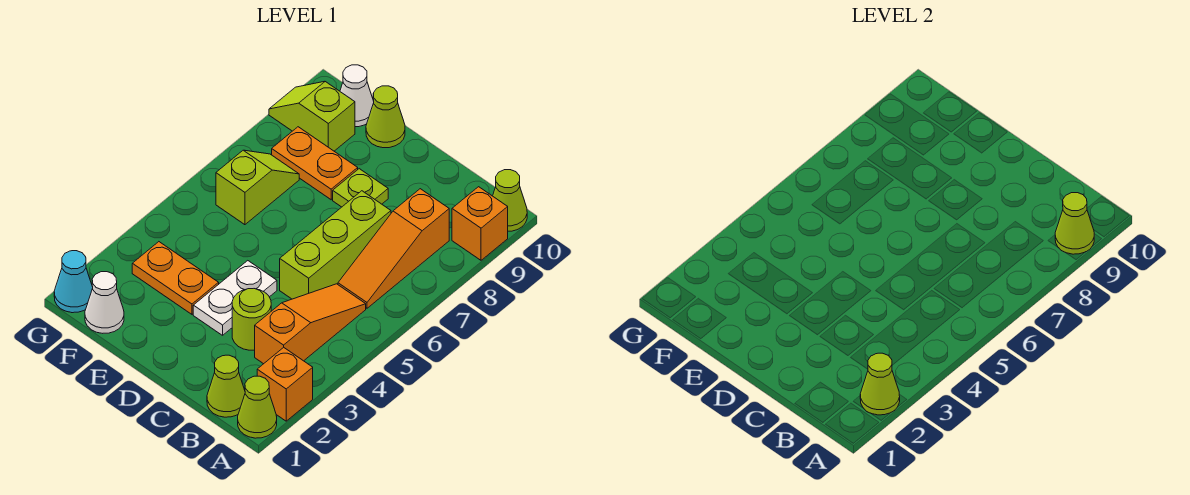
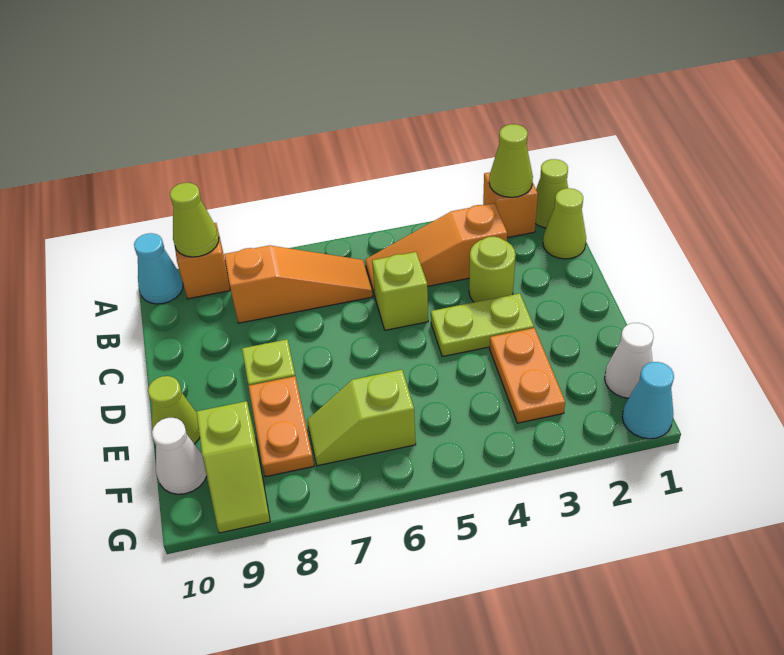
lime cone A10 level 1 -> cyan cone A10 level 1
lime brick C5:C7 level 1 -> lime brick C5 level 1
white plate D3:D4 level 1 -> lime plate D3:D4 level 1

